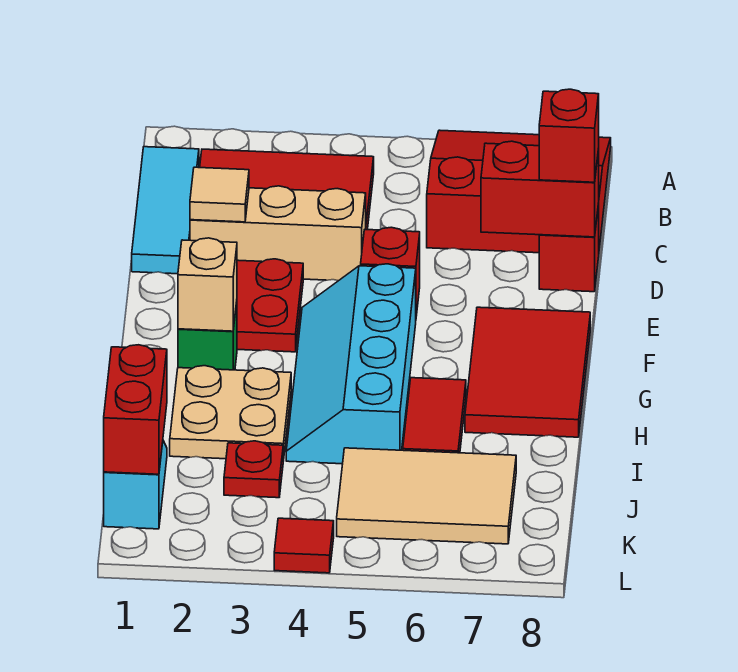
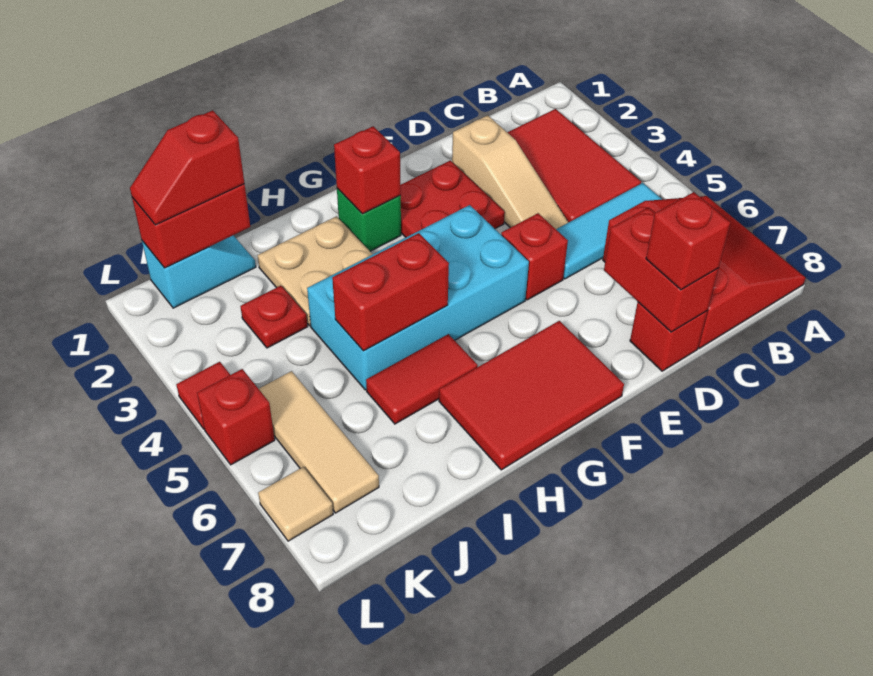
cyan tile B1:D1 level 1 -> cyan tile B5:D5 level 1
tan brick D2:D4 level 1 -> tan slope D2:D4 level 1 top 2
tan tile D2 level 2 -> tan tile L7 level 1
cyan slope F4:I5 level 1 top 5 -> cyan brick F4:I5 level 1
tan brick G2 level 2 -> red brick G2 level 2
none -> red brick H5:I5 level 2
none -> red slope J1:K1 level 3 top J
tan tile J5:K7 level 1 -> tan tile K5:K7 level 1
none -> red brick L5 level 1

